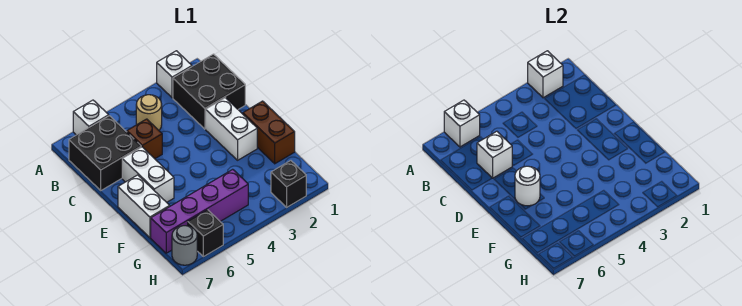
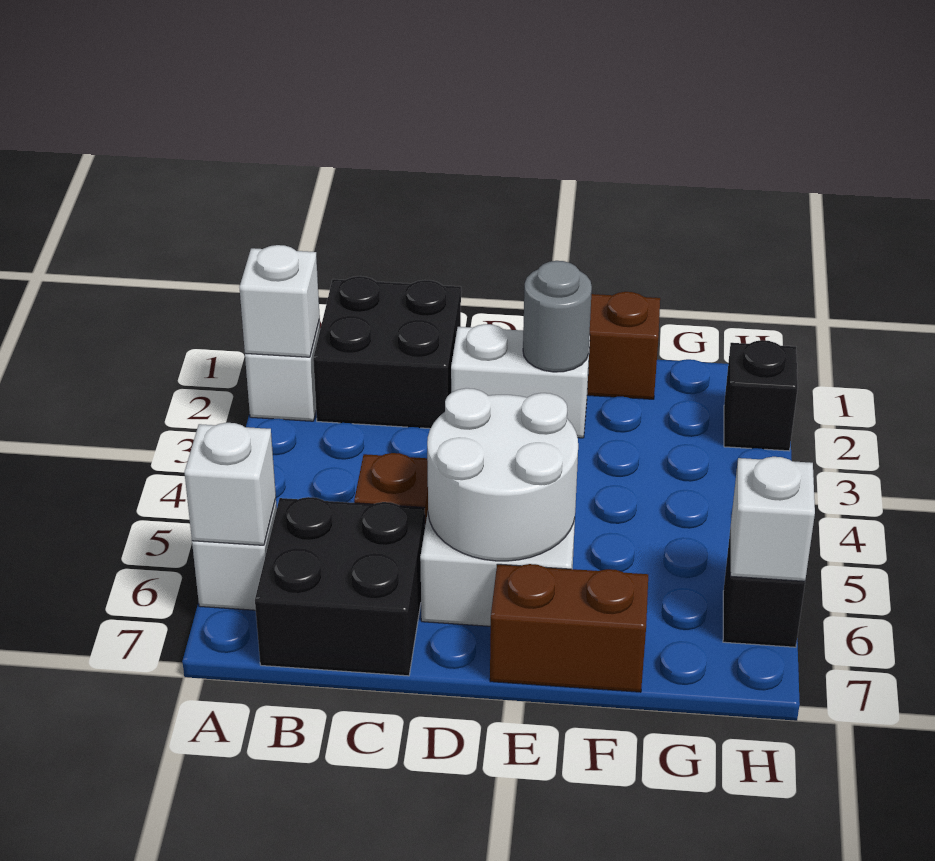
tan round brick B4 level 1 -> none
white brick C6 level 2 -> white brick H6 level 2
white round brick E6 level 2 -> white round brick D5:E6 level 2
white brick E7:F7 level 1 -> brown brick E7:F7 level 1
purple brick G4:G7 level 1 -> none
grey round brick H7 level 1 -> grey round brick E2 level 2

